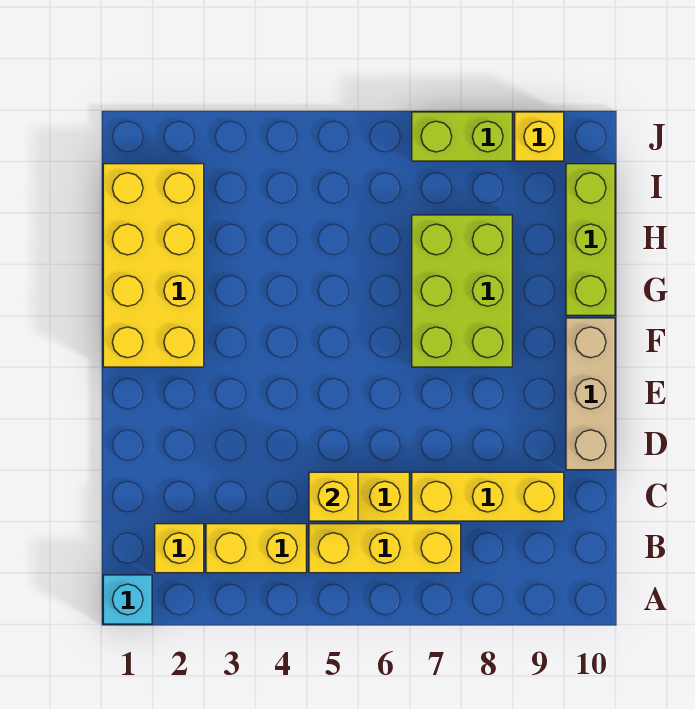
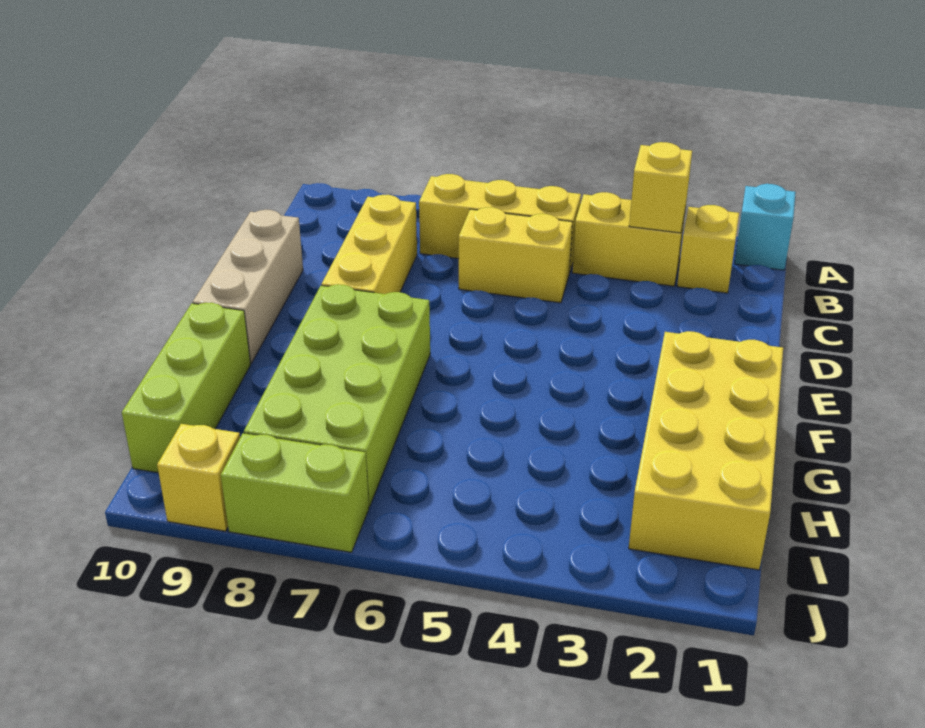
yellow brick C5 level 2 -> yellow brick B3 level 2
yellow brick C7:C9 level 1 -> yellow brick C8:E8 level 1
lime brick F7:H8 level 1 -> lime brick F7:I8 level 1

